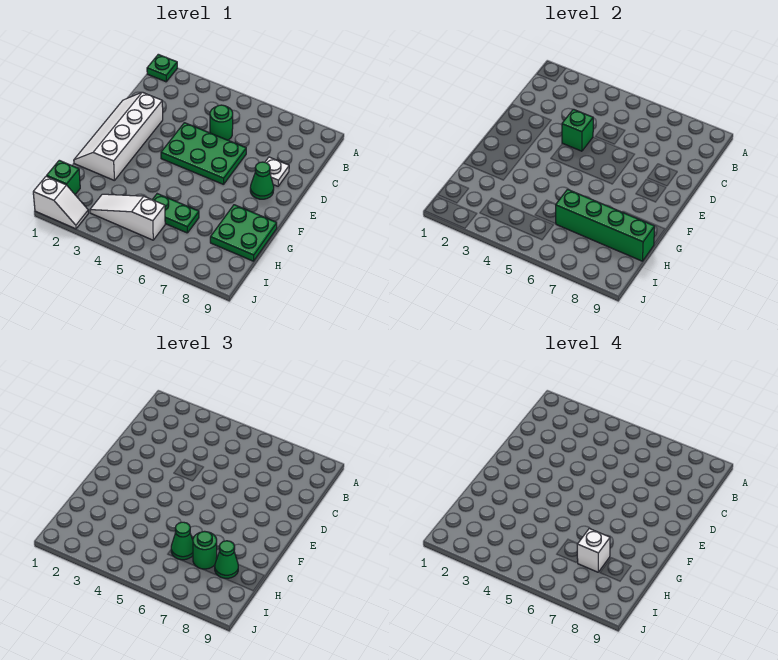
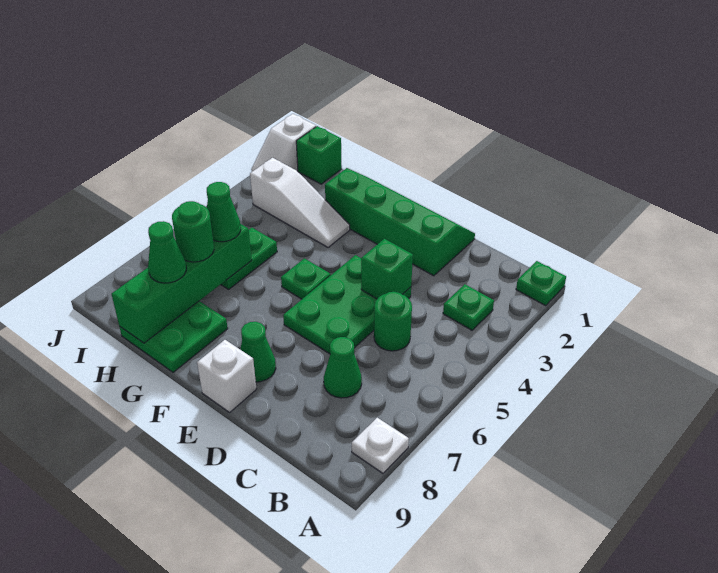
none -> green plate B3 level 1
none -> green cone C7 level 1
white slope D1:G2 level 1 top 2 -> green slope D1:G2 level 1 top 2
white plate D8 level 1 -> white plate A8 level 1
none -> green plate F5 level 1
white brick H7 level 4 -> white brick E9 level 1
white slope I3:I5 level 1 top 5 -> white slope G3:I3 level 1 top I

